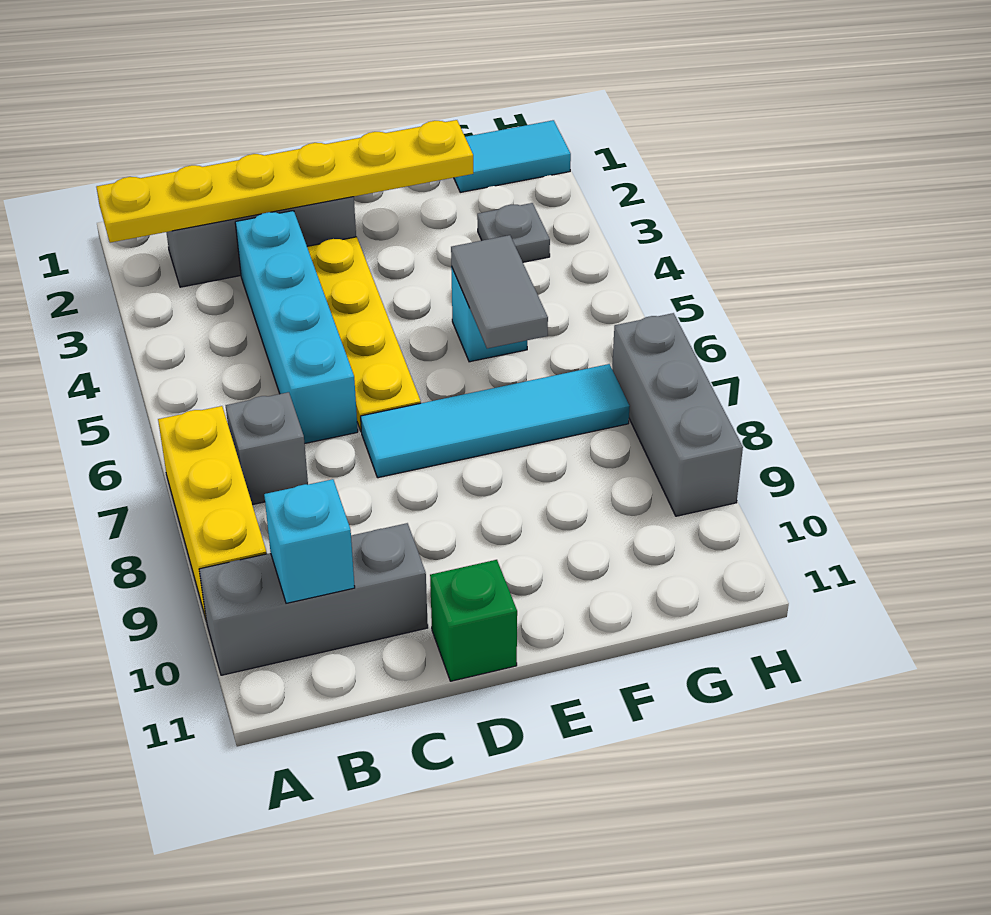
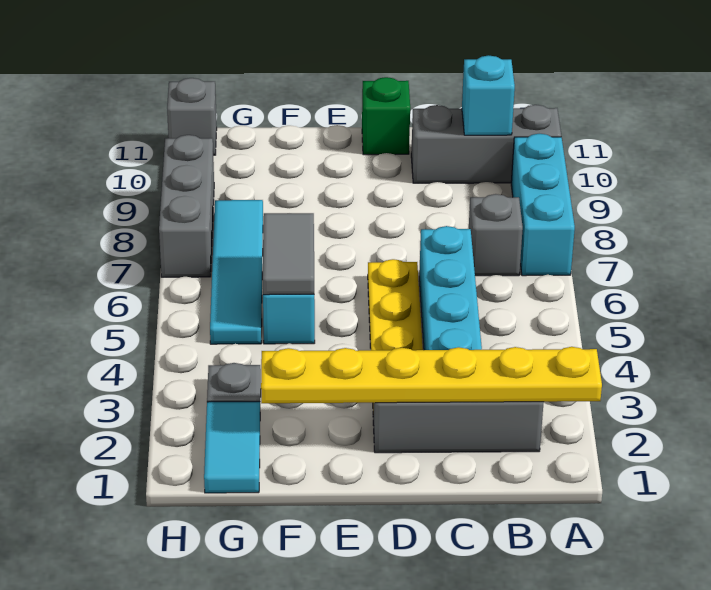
yellow brick A7:A9 level 1 -> cyan brick A7:A9 level 1
cyan tile D7:G7 level 1 -> cyan tile G5:G8 level 1
cyan tile G1:H1 level 1 -> cyan tile G1:G2 level 1
none -> grey brick H11 level 1

